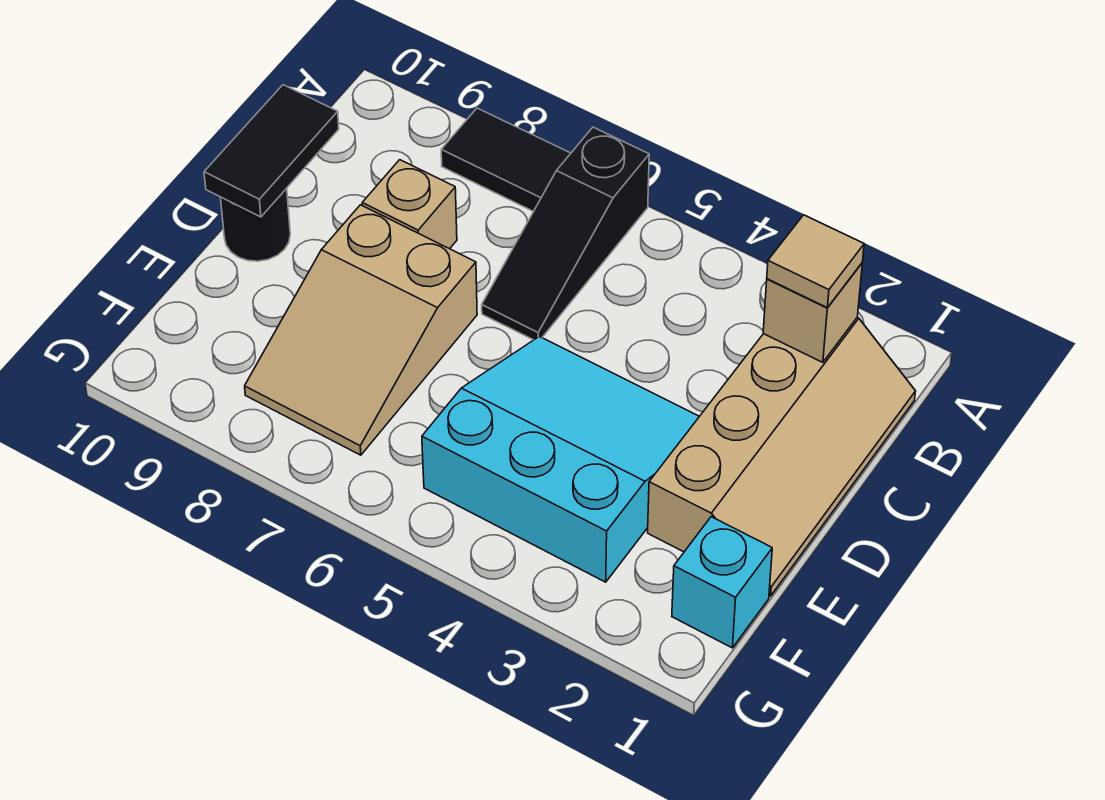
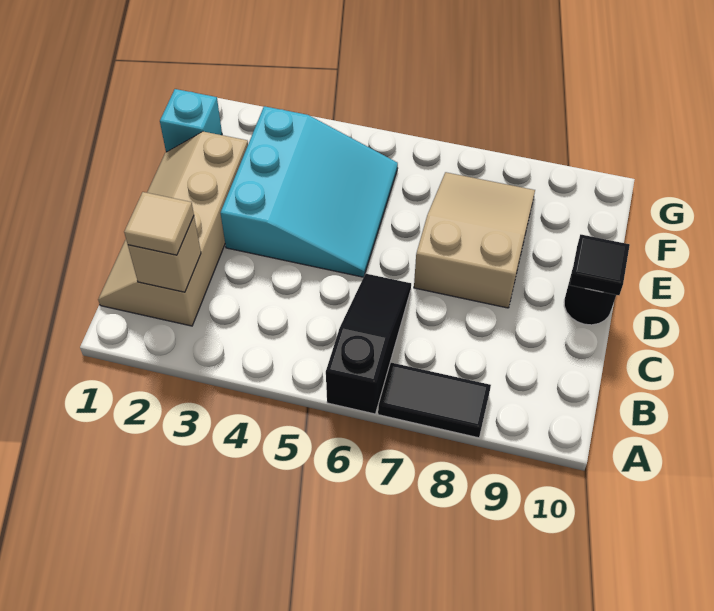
tan brick C8 level 1 -> none
black tile C10:D10 level 2 -> black tile D10 level 2
cyan slope D3:F5 level 1 top F -> cyan slope D3:F5 level 1 top 3

